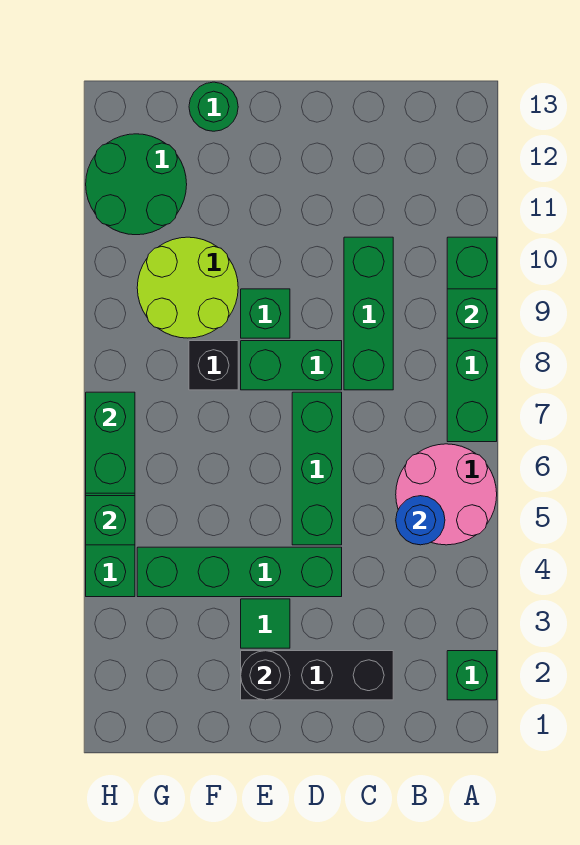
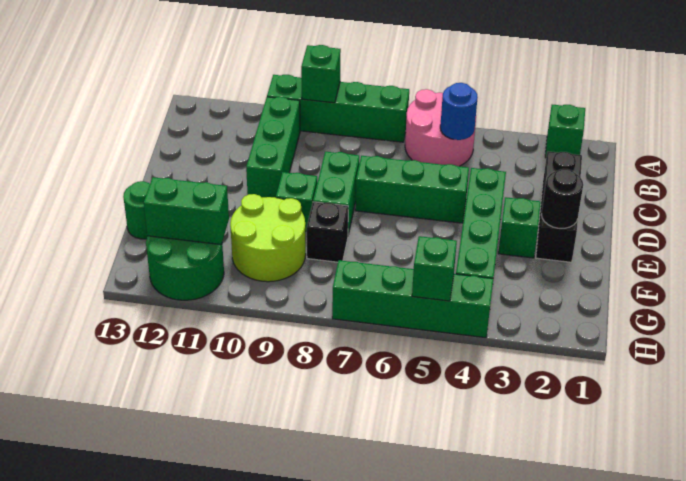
green brick C8:C10 level 1 -> green brick B10:D10 level 1
green tile E3 level 1 -> green brick E3 level 1
green brick H6:H7 level 2 -> green brick G11:G12 level 2

